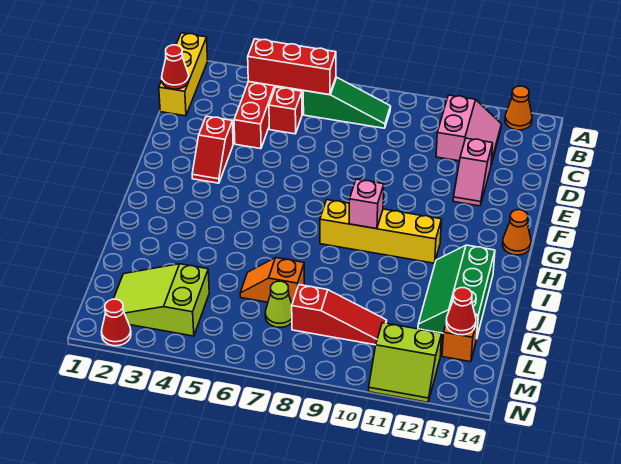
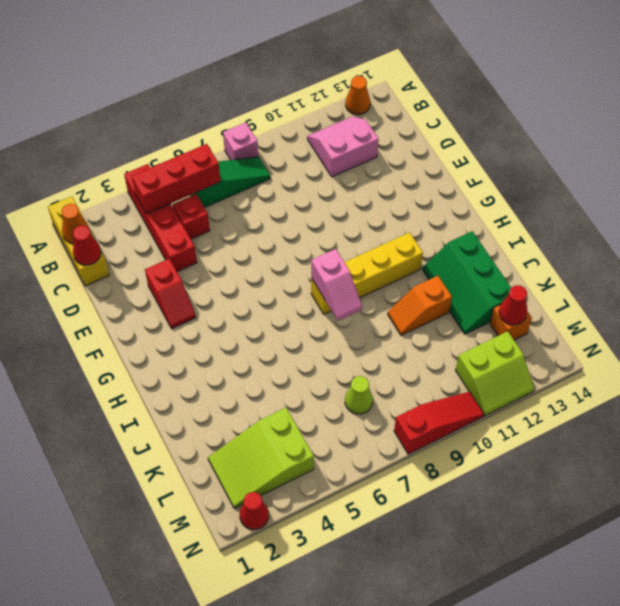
pink slope B11:C12 level 1 top 11 -> pink slope B11:C12 level 1 top C
pink slope D12:E12 level 1 top D -> pink slope H8:I8 level 2 top H
orange cone G14 level 1 -> orange cone B1 level 2
pink brick H9 level 2 -> pink brick A8 level 1
orange slope K6:K7 level 1 top 7 -> orange slope J10:J11 level 1 top 11
red slope L8:L10 level 1 top 8 -> red slope N8:N10 level 1 top 8

